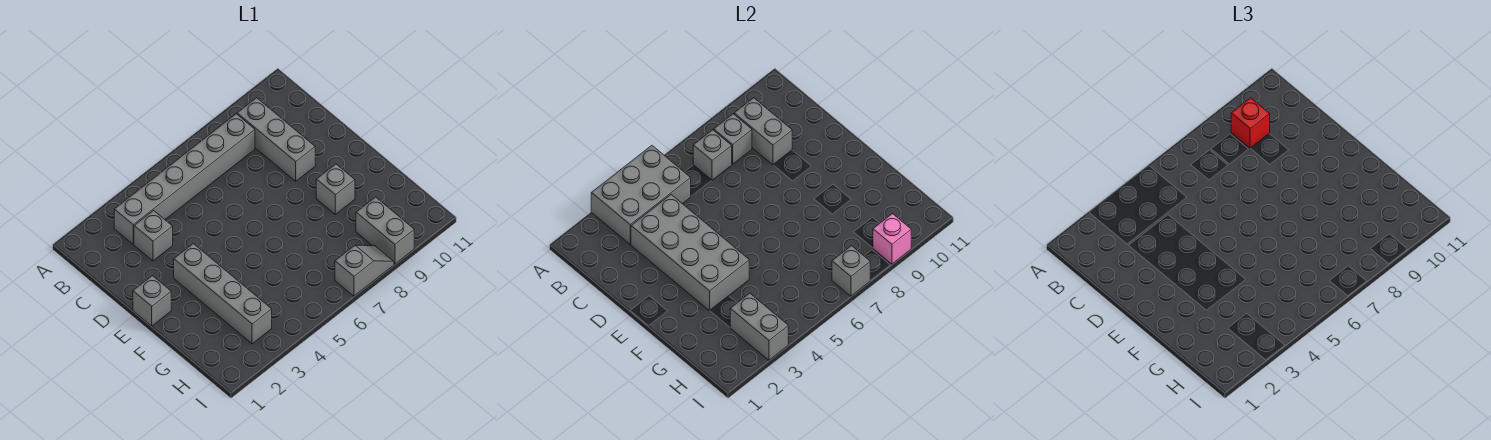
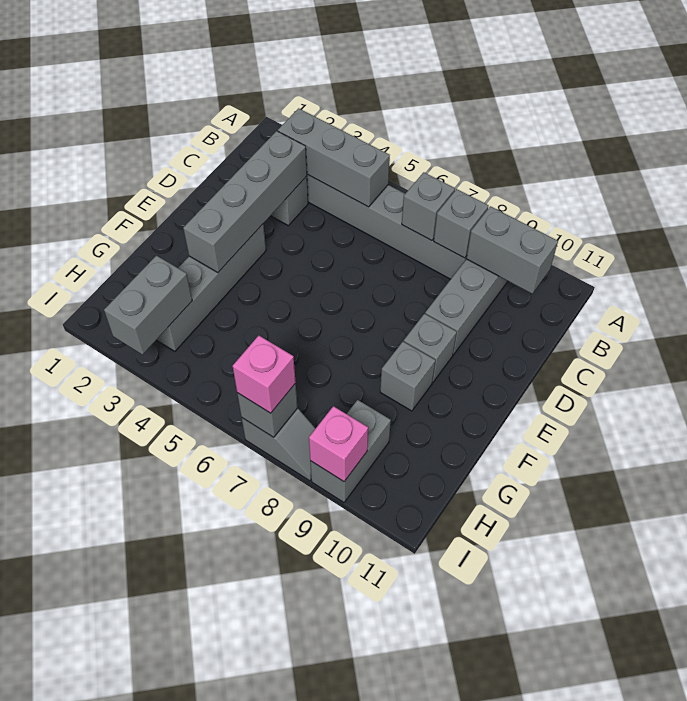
grey brick A3:B5 level 2 -> grey brick B3:B5 level 2
grey brick B9:C9 level 2 -> grey brick B9:B10 level 2
red brick B9 level 3 -> none
grey brick C3:F4 level 2 -> grey brick C3:F3 level 2
grey brick E1 level 1 -> grey brick E9 level 1
none -> pink brick I7 level 3

